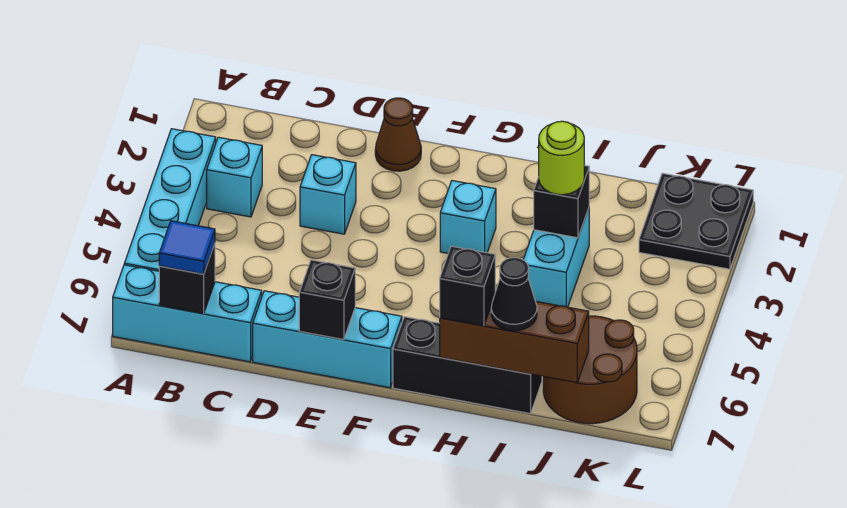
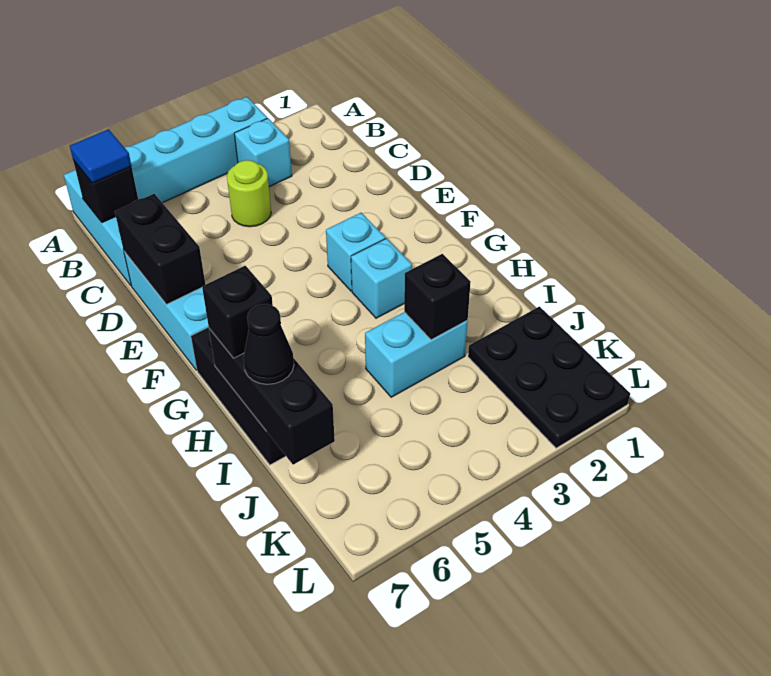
cyan brick D3 level 1 -> cyan brick F3 level 1
brown cone E1 level 1 -> none
black brick E7 level 2 -> black brick D7:E7 level 2
brown brick H7:J7 level 2 -> black brick H7:J7 level 2
lime round brick I3 level 3 -> lime round brick C4 level 1
brown round brick J6:K7 level 1 -> none
black plate K1:L2 level 1 -> black plate J1:L2 level 1

